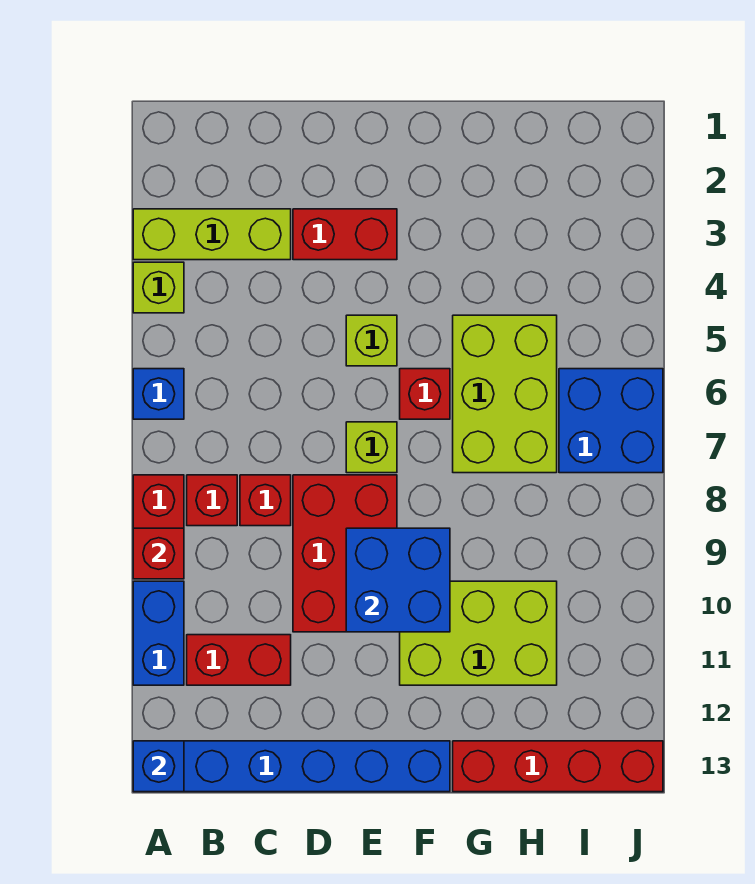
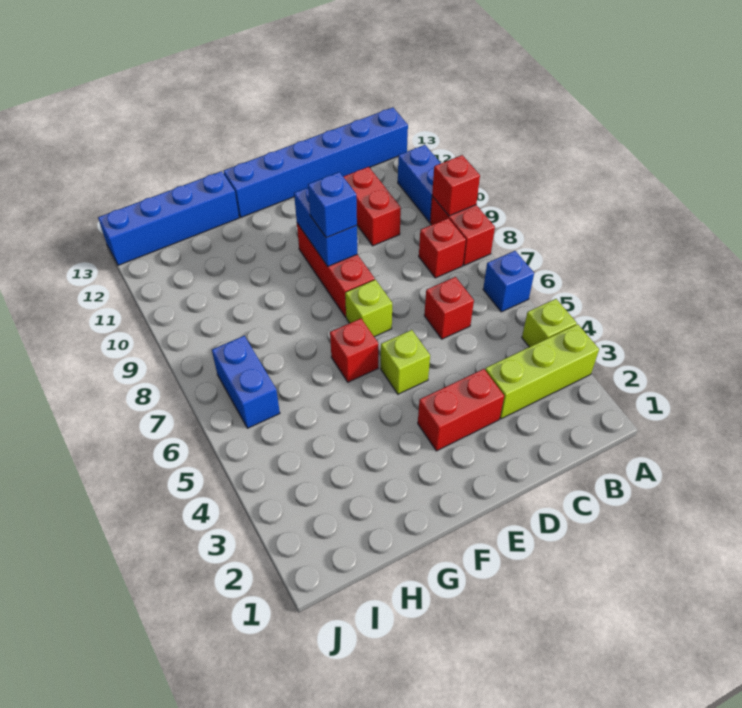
blue brick A13 level 2 -> blue brick E9 level 3
red brick B11:C11 level 1 -> red brick C10:C11 level 1
red brick C8 level 1 -> red brick C6 level 1
red brick D8:E10 level 1 -> red brick E8:E10 level 1
blue brick E9:F10 level 2 -> blue brick E9:E10 level 2
lime brick F10:H11 level 1 -> none
lime brick G5:H7 level 1 -> none
red brick G13:J13 level 1 -> blue brick G13:J13 level 1
blue brick I6:J7 level 1 -> blue brick I6:I7 level 1

